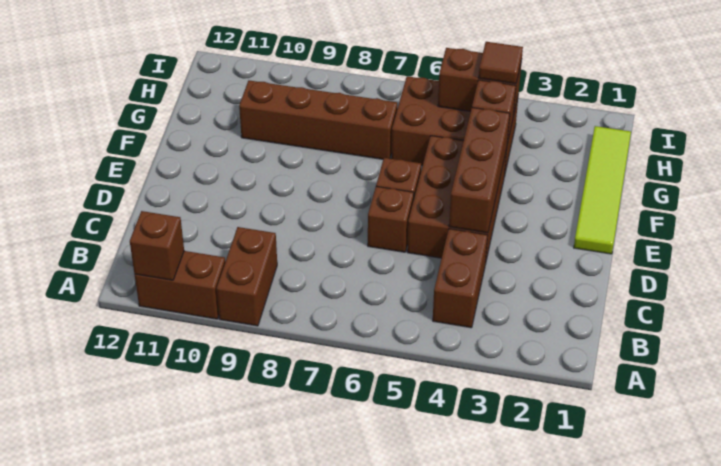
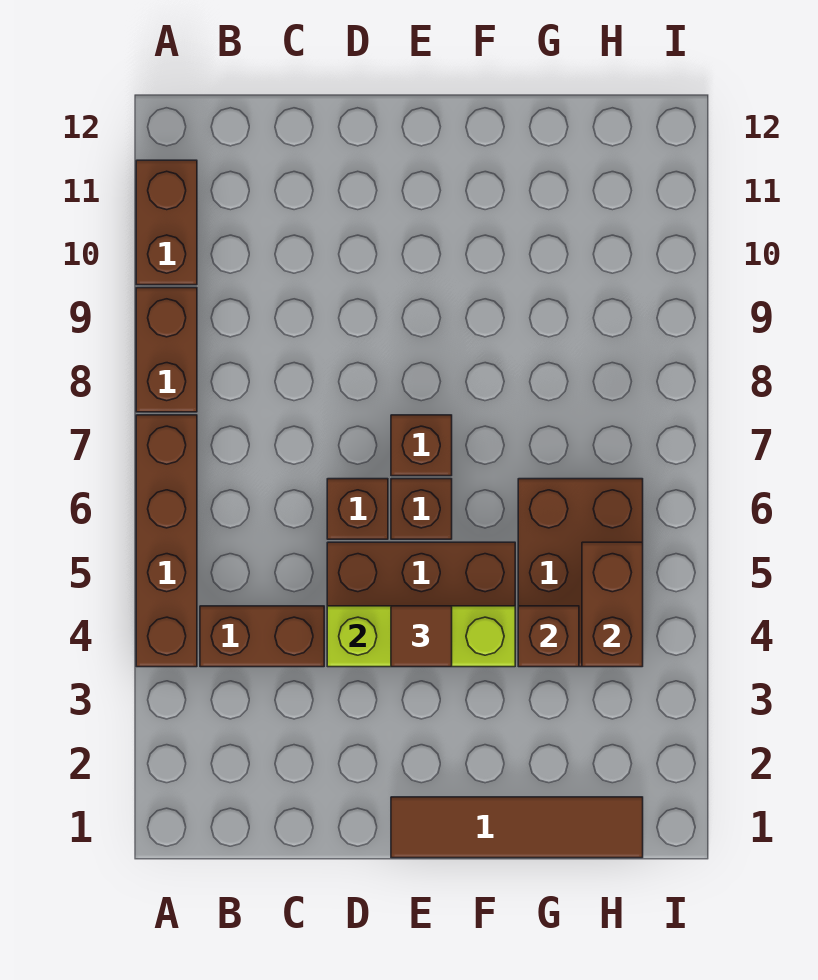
brown brick A9:B9 level 1 -> brown brick A8:A9 level 1
brown brick A11 level 2 -> brown brick E7 level 1
brown brick D4:F4 level 2 -> lime brick D4:F4 level 2
lime tile E1:H1 level 1 -> brown tile E1:H1 level 1
brown brick G7:G10 level 1 -> brown brick A4:A7 level 1
brown tile H4 level 3 -> brown tile E4 level 3

